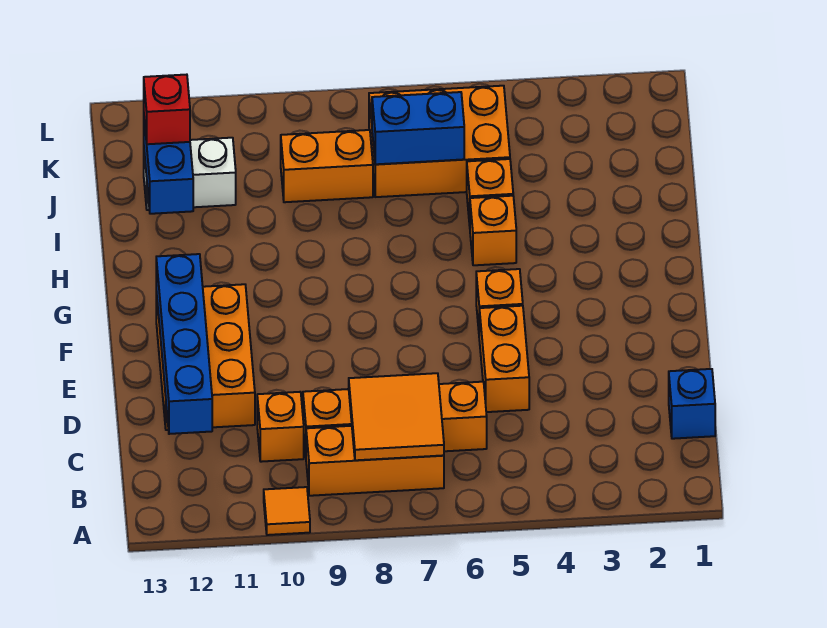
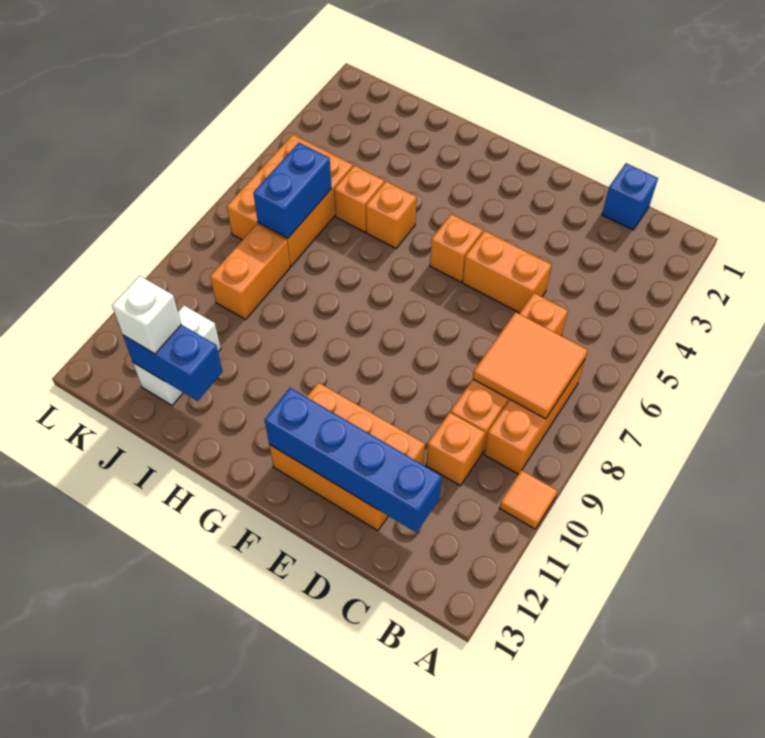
red brick J12 level 3 -> white brick J12 level 3

